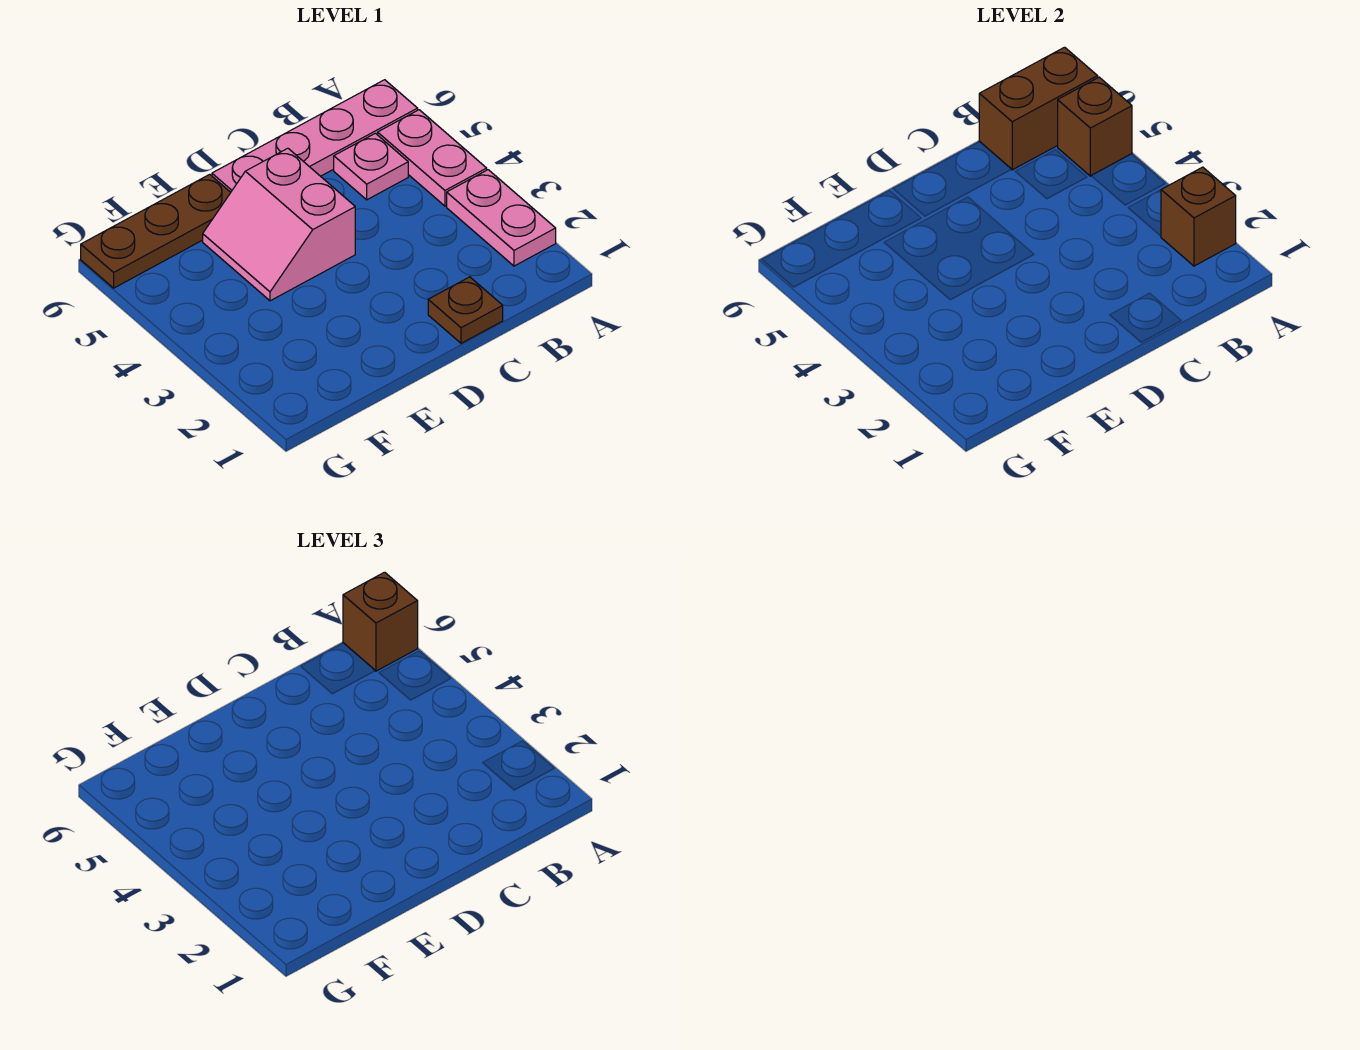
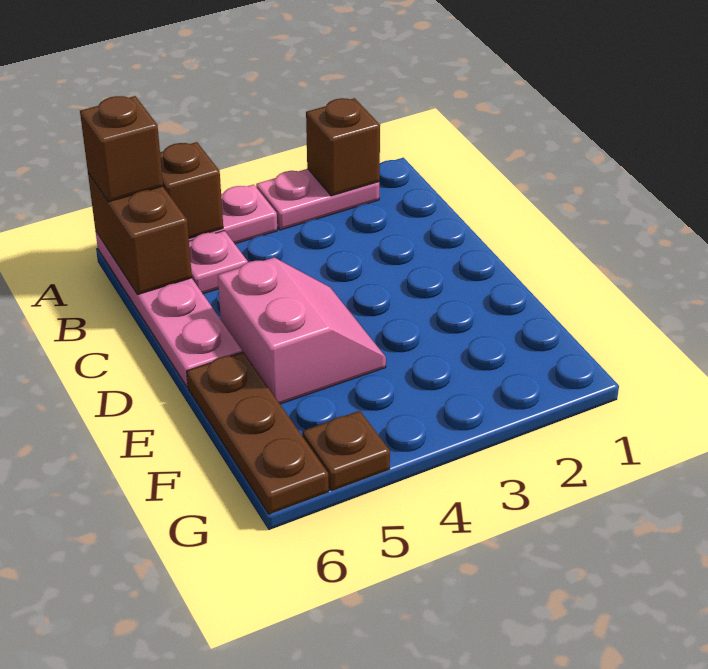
brown plate C1 level 1 -> brown plate G5 level 1
pink slope D4:E5 level 1 top D -> pink slope D4:E5 level 1 top 5

